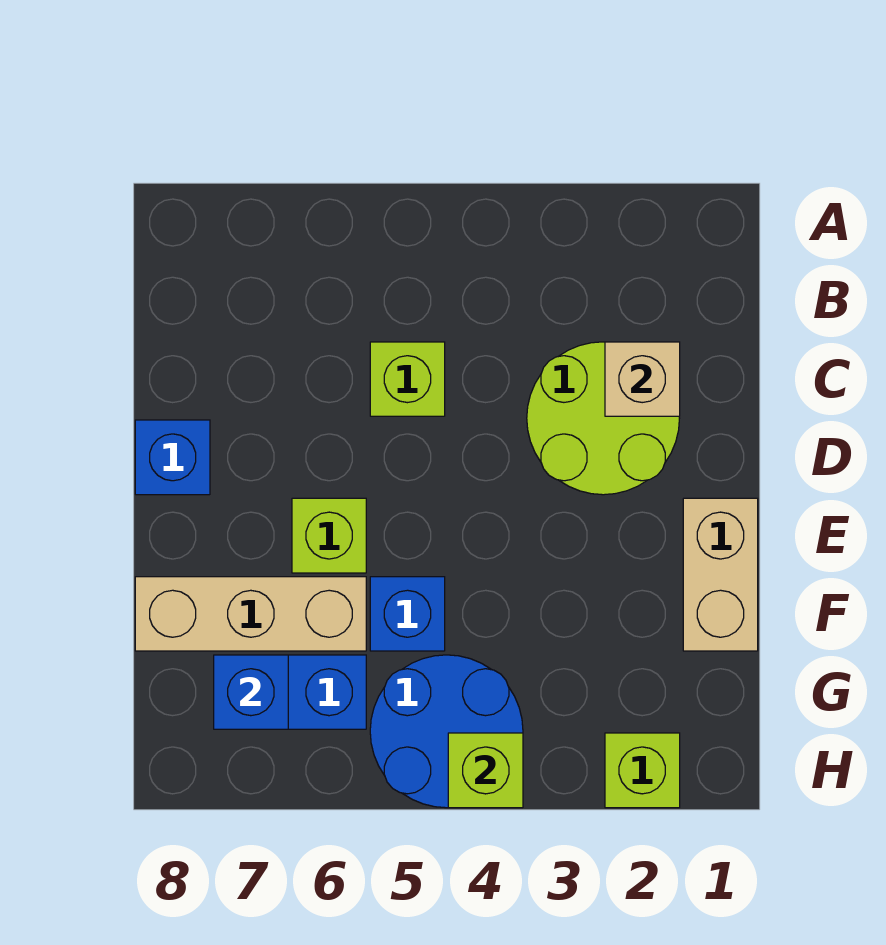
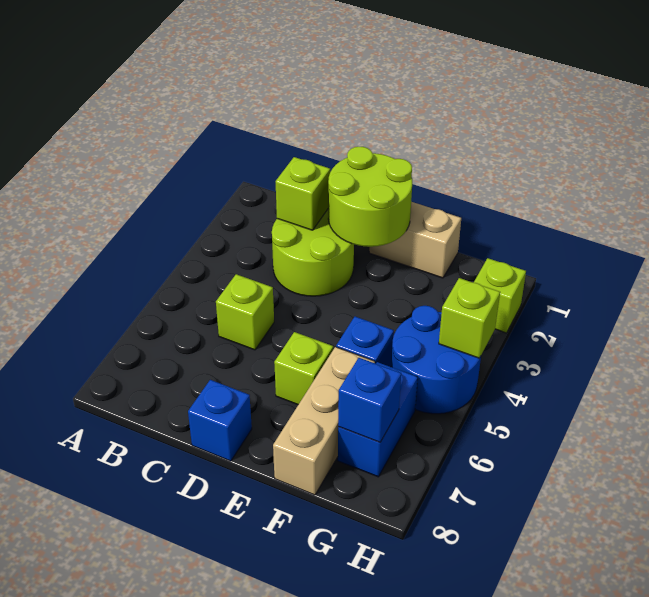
tan brick C2 level 2 -> lime brick C2 level 2
none -> lime round brick D1:E2 level 2

